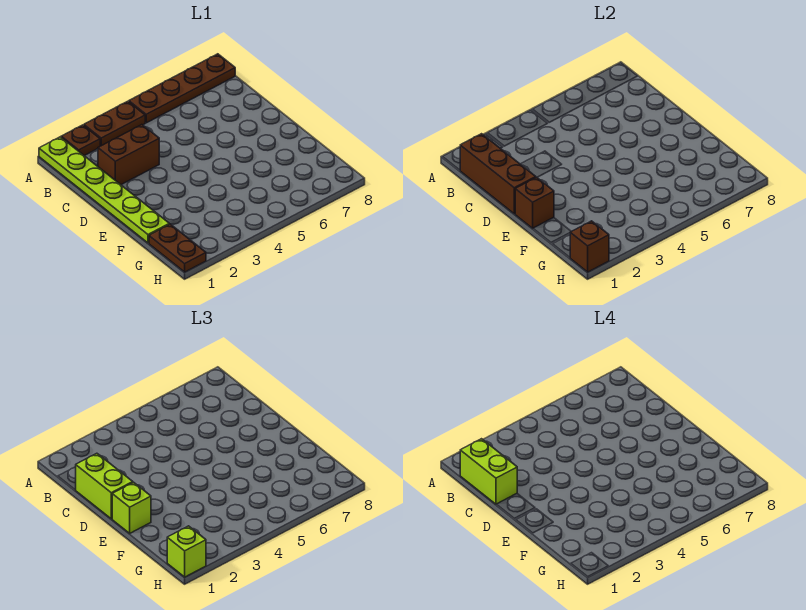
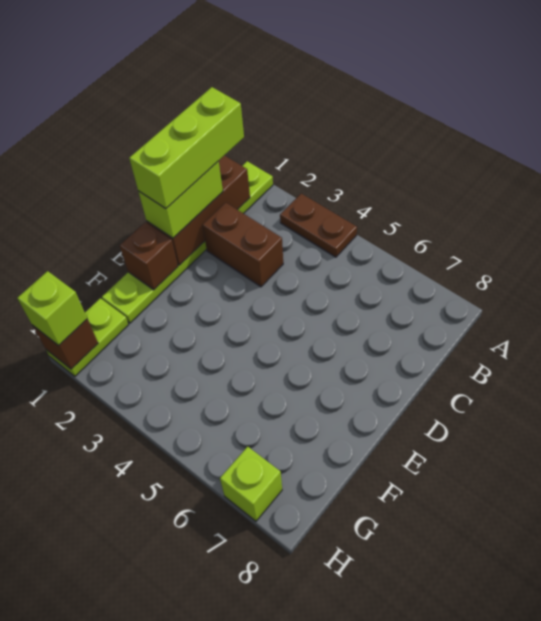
brown plate A2 level 1 -> none
brown plate A5:A8 level 1 -> none
lime brick B1:C1 level 4 -> lime brick B1:D1 level 4
lime brick E1 level 3 -> lime brick H7 level 1
brown plate G1:H1 level 1 -> lime plate G1:H1 level 1

